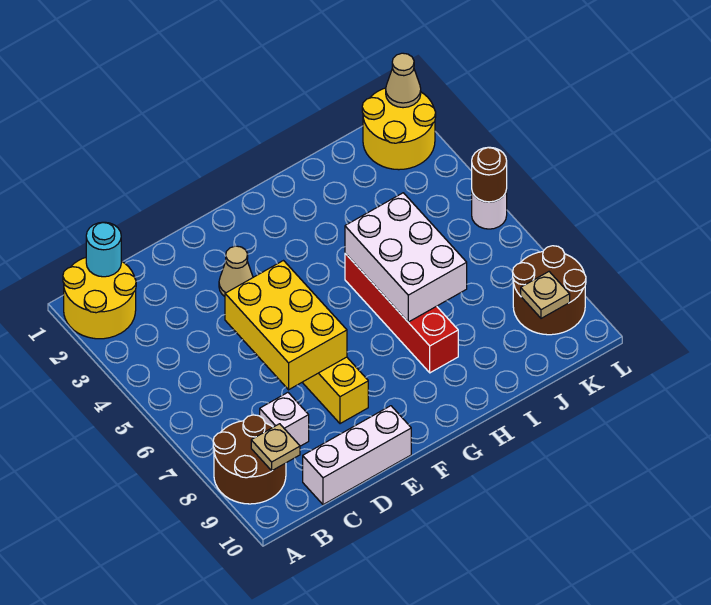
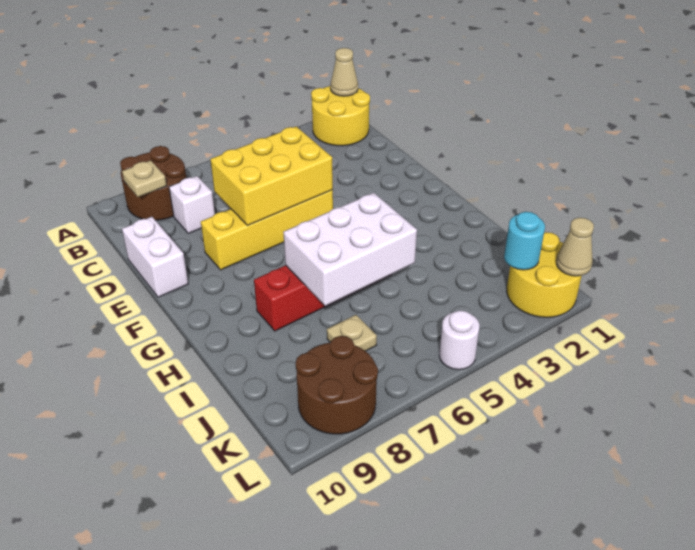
cyan round brick B1 level 2 -> cyan round brick K2 level 2
white brick C10:E10 level 1 -> white brick D10:E10 level 1
tan cone E3 level 1 -> tan cone A1 level 2
tan plate K9 level 2 -> tan plate J7 level 1
brown round brick L5 level 2 -> none

